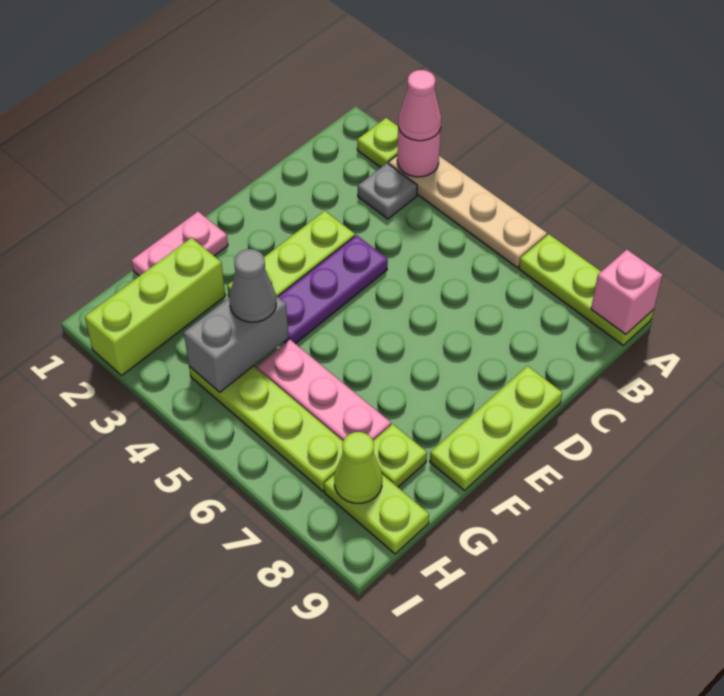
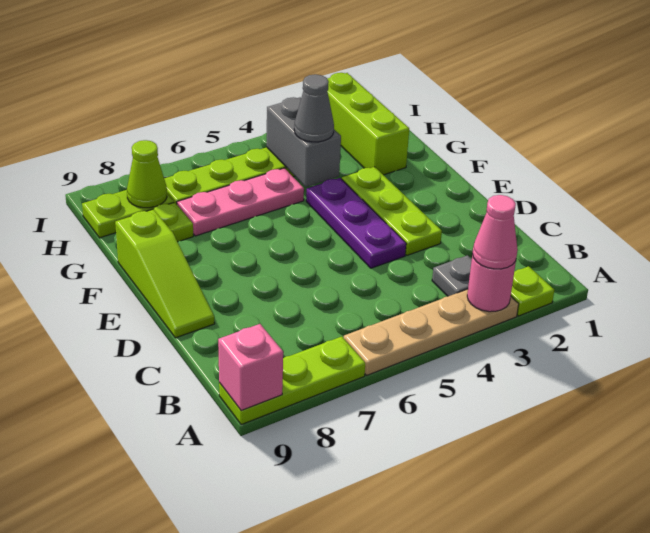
lime plate D9:F9 level 1 -> lime slope D9:F9 level 1 top F
pink plate F1:G1 level 1 -> none

